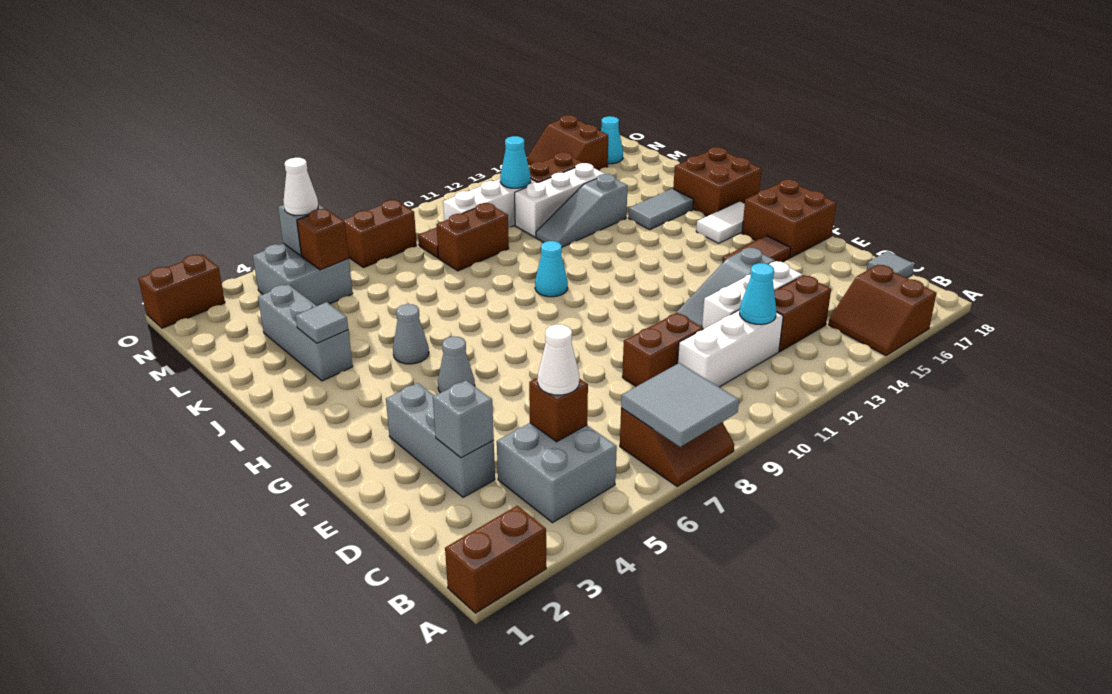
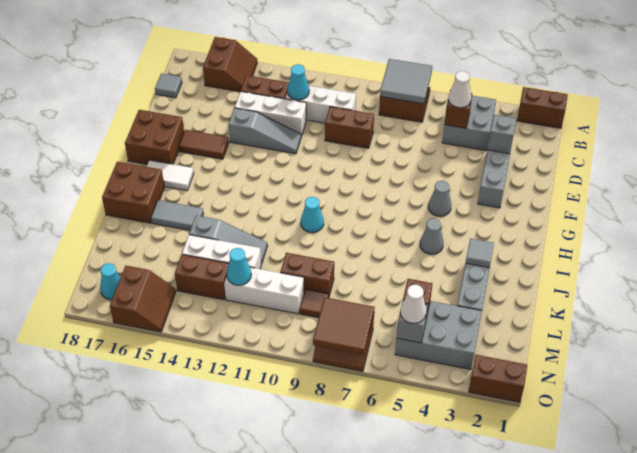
grey brick M4:N5 level 1 -> grey brick M3:N5 level 1
none -> brown tile N7:O8 level 2

